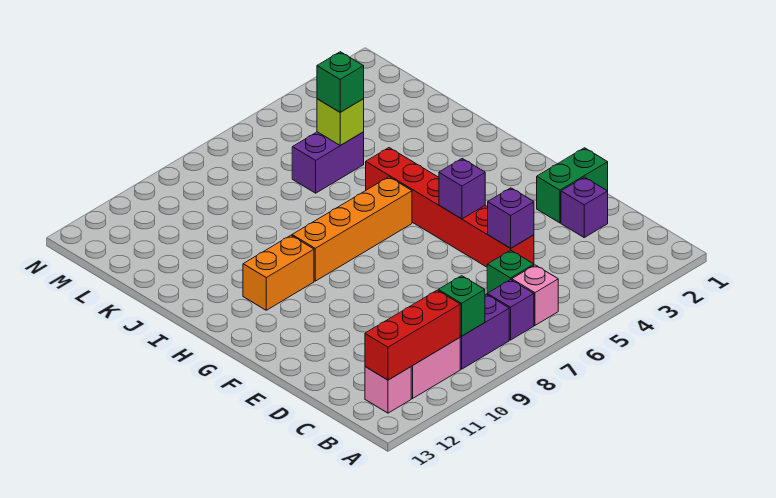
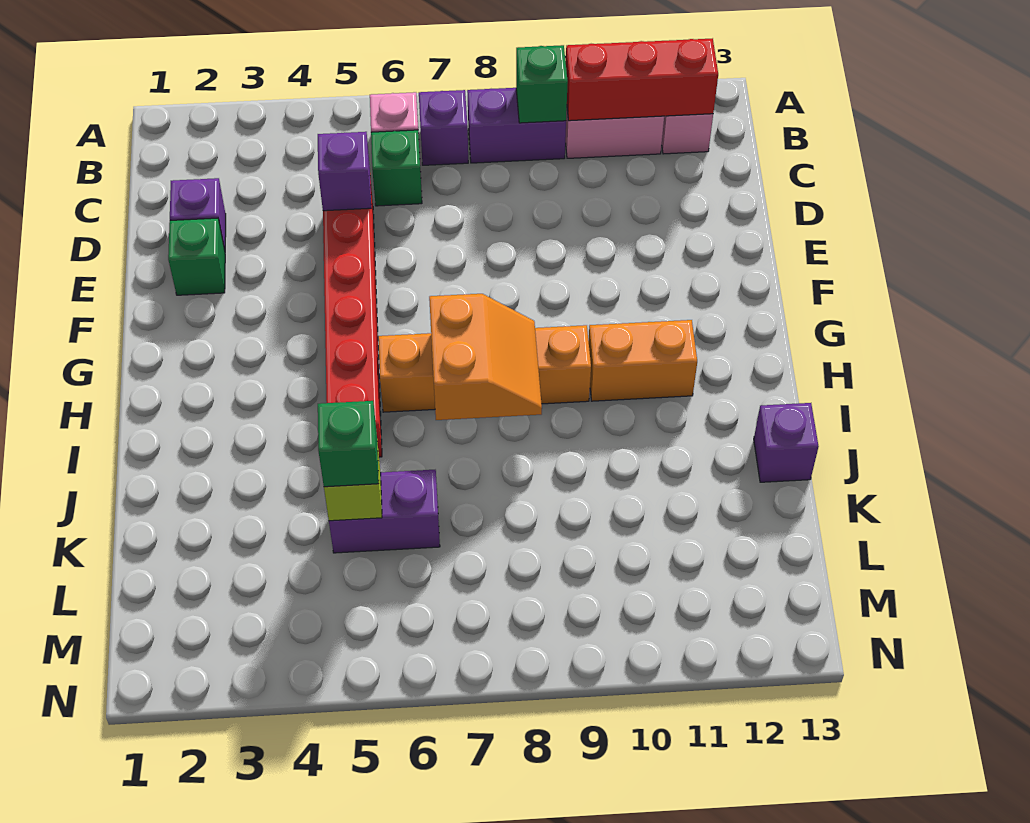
green brick E1:E2 level 1 -> green brick E2 level 1
purple brick F5 level 2 -> purple brick J13 level 1
none -> orange slope H7:I8 level 2 top 7

